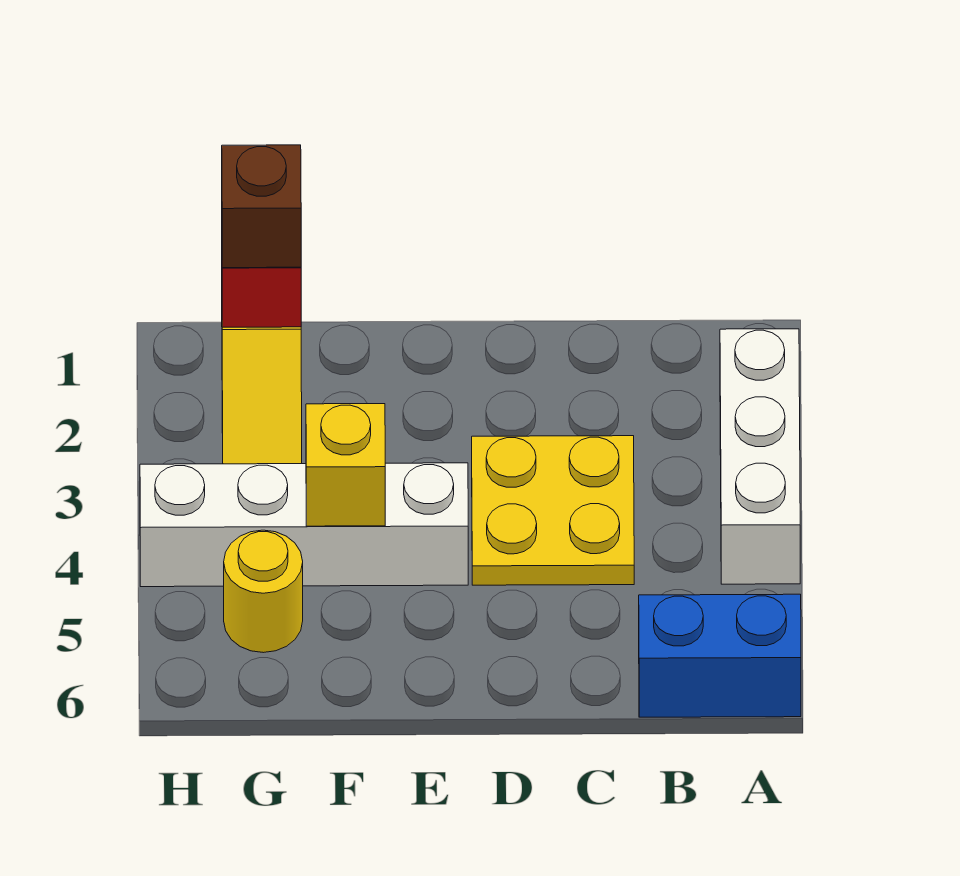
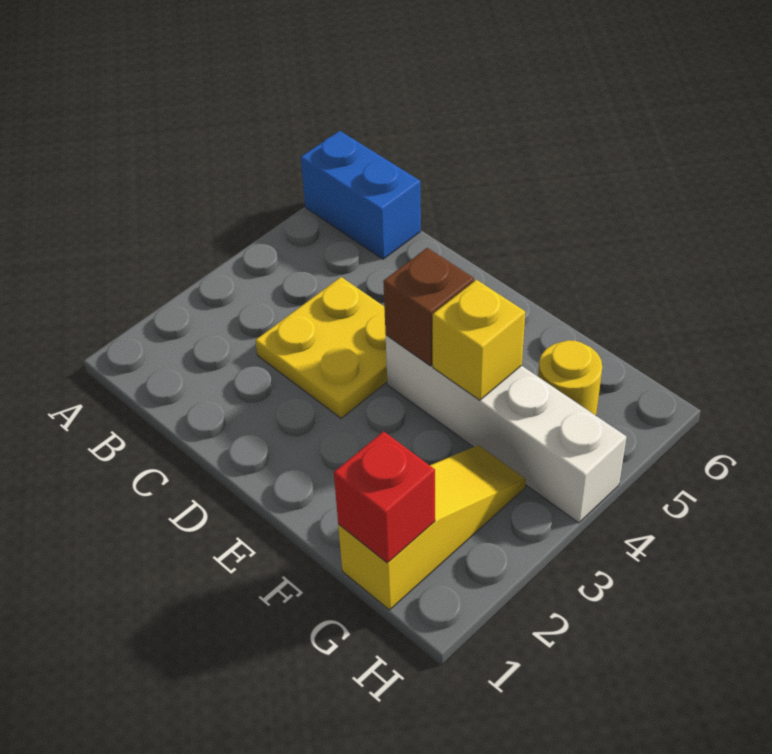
white brick A2:A4 level 1 -> none
brown brick G1 level 3 -> brown brick E4 level 2

